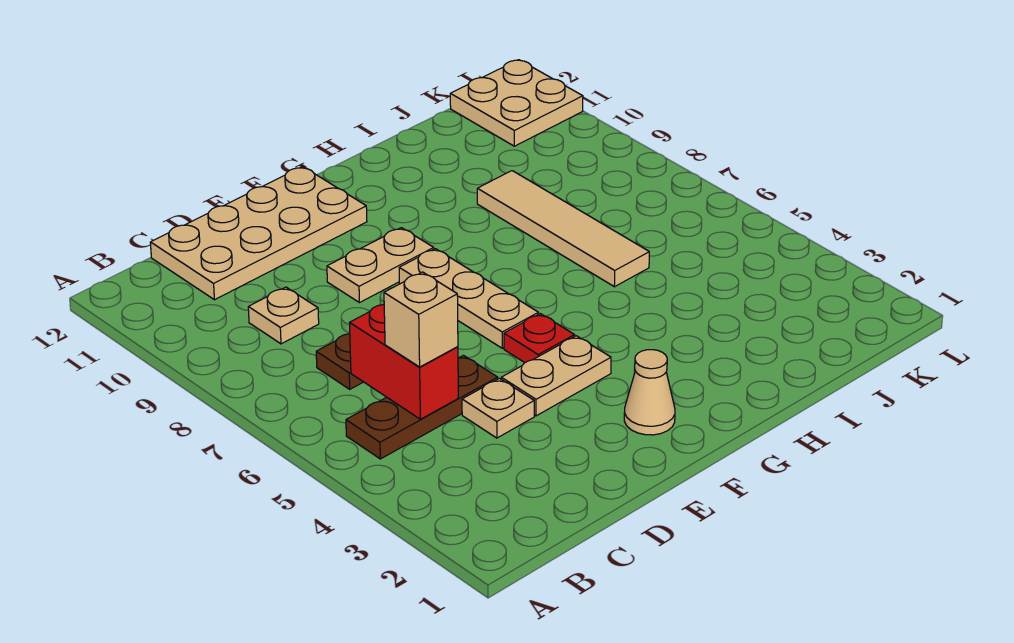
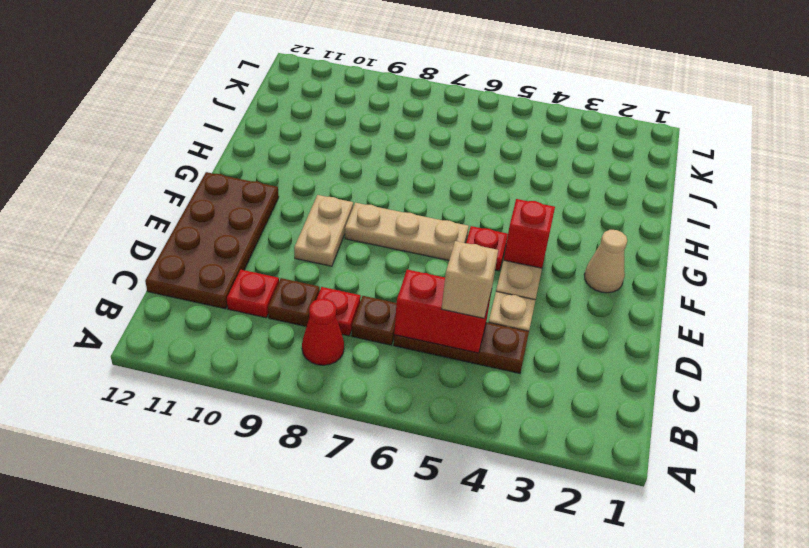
brown plate B5:D5 level 1 -> brown plate C4:C6 level 1
none -> red cone B8 level 1
none -> red plate C8 level 1
tan plate C9 level 1 -> brown plate C9 level 1
none -> red plate C10 level 1
tan plate C11:F12 level 1 -> brown plate C11:F12 level 1
none -> red brick F4 level 2
tan tile I6:I9 level 1 -> none
tan plate K11:L12 level 1 -> none

